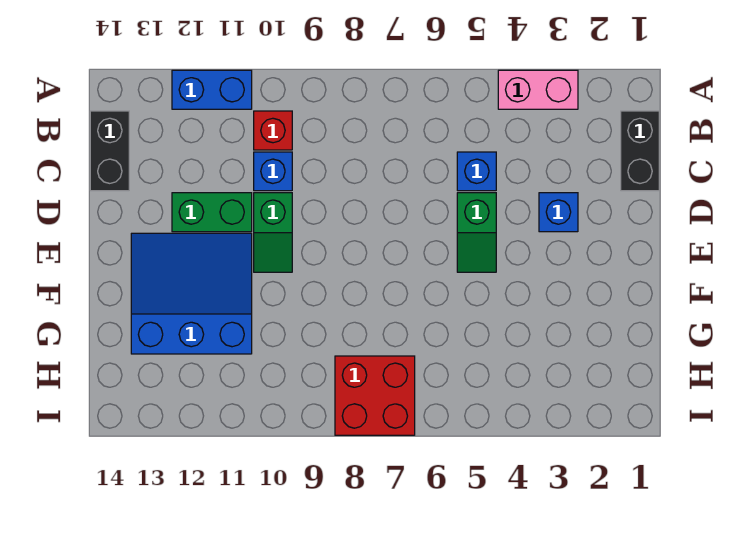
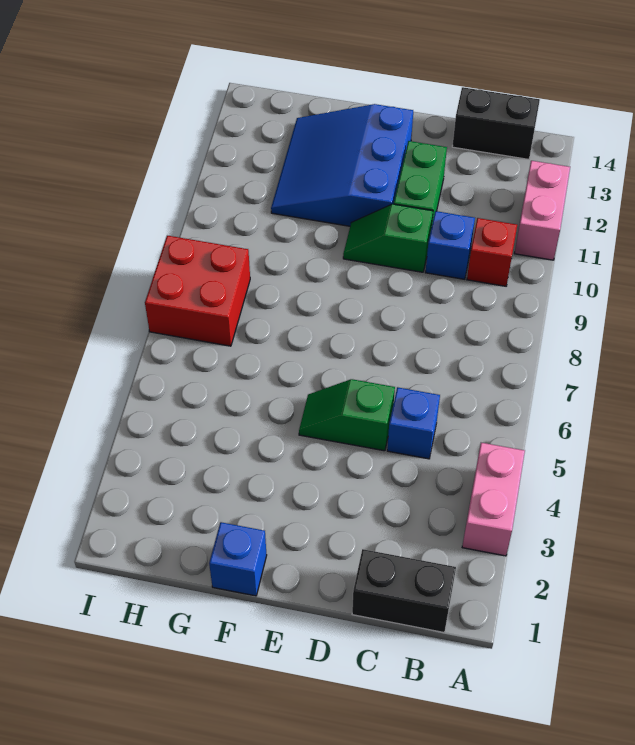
blue brick A11:A12 level 1 -> pink brick A11:A12 level 1
blue brick D3 level 1 -> blue brick F1 level 1
blue slope E11:G13 level 1 top G -> blue slope E11:G13 level 1 top E

